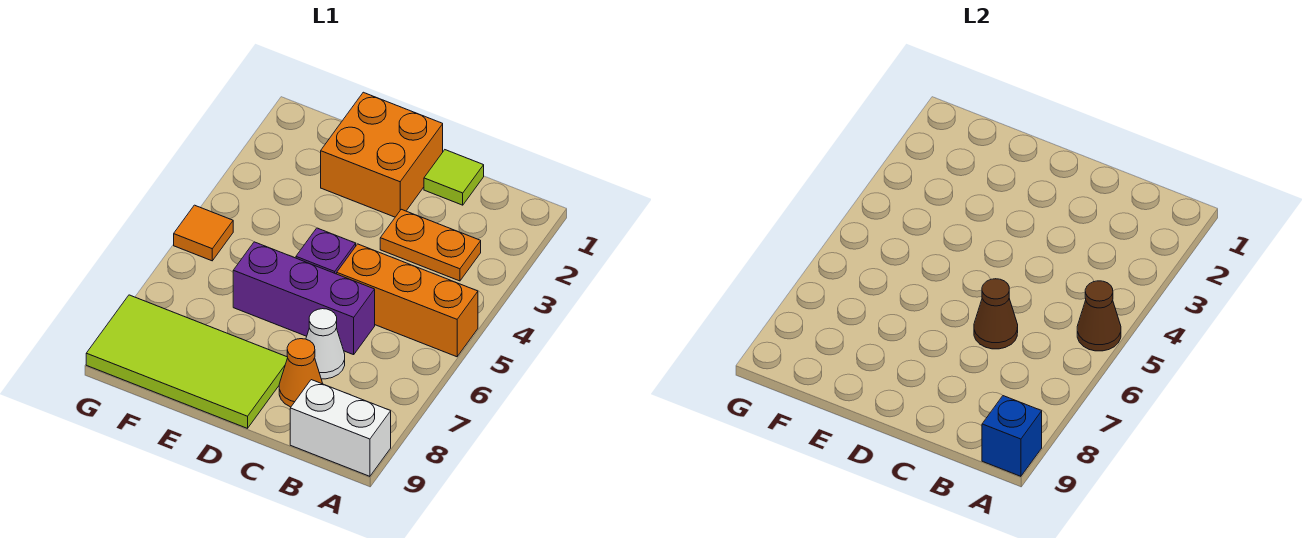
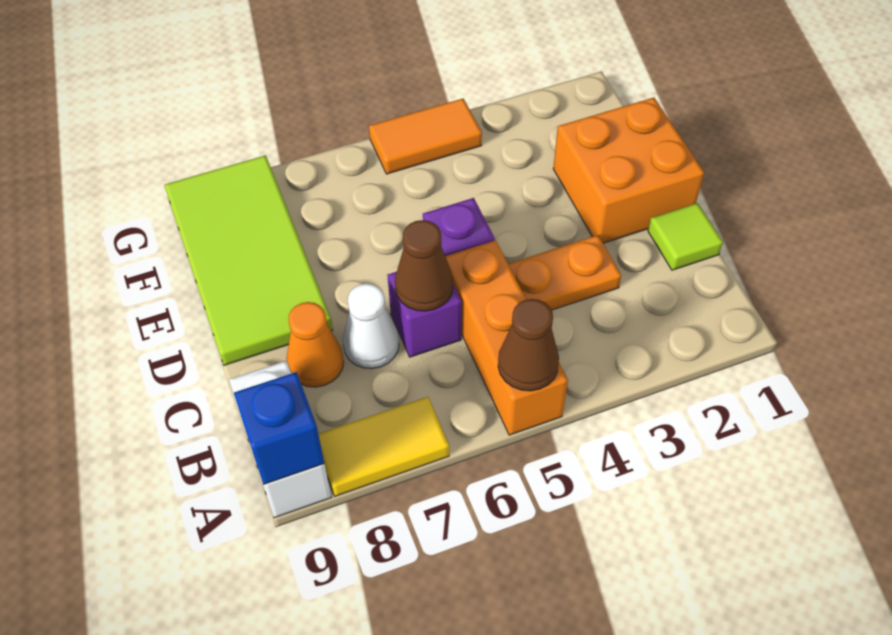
none -> yellow tile A7:A8 level 1
orange plate B3:C3 level 1 -> orange plate C3:C4 level 1
purple brick C6:E6 level 1 -> purple brick C6 level 1
orange tile G5 level 1 -> orange tile G4:G5 level 1

